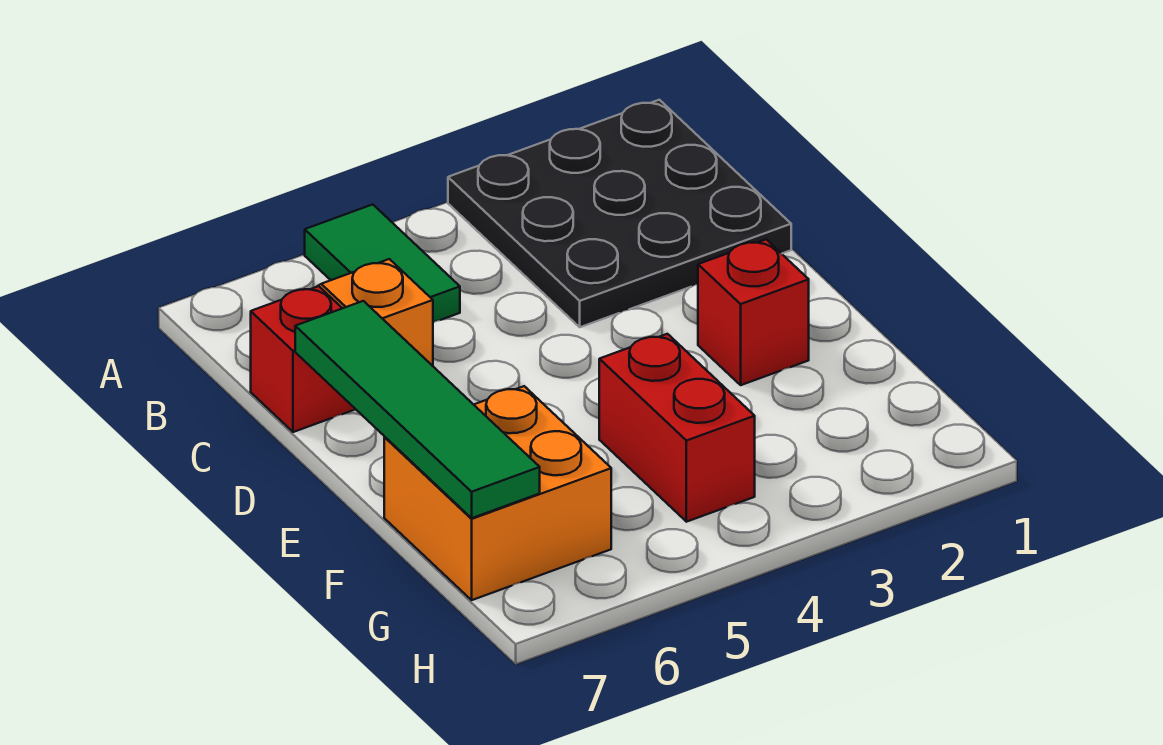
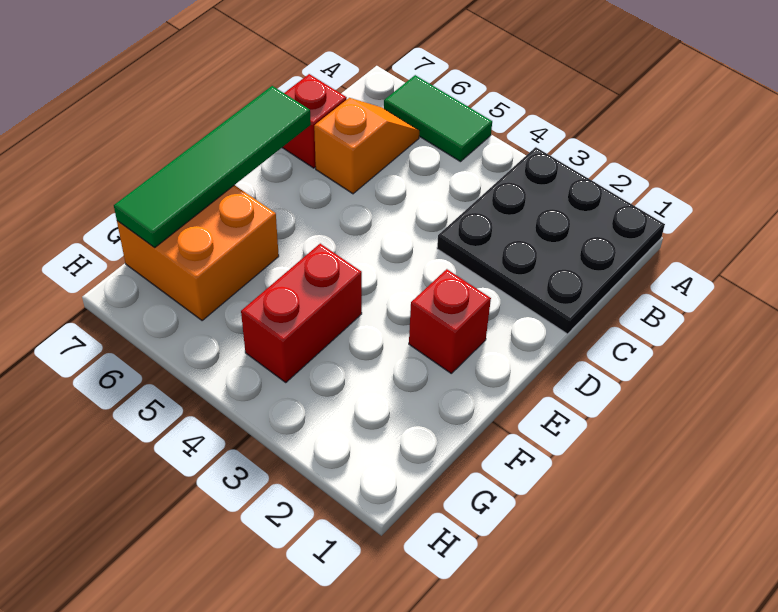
green tile A5:B5 level 1 -> green tile A5:A6 level 1

